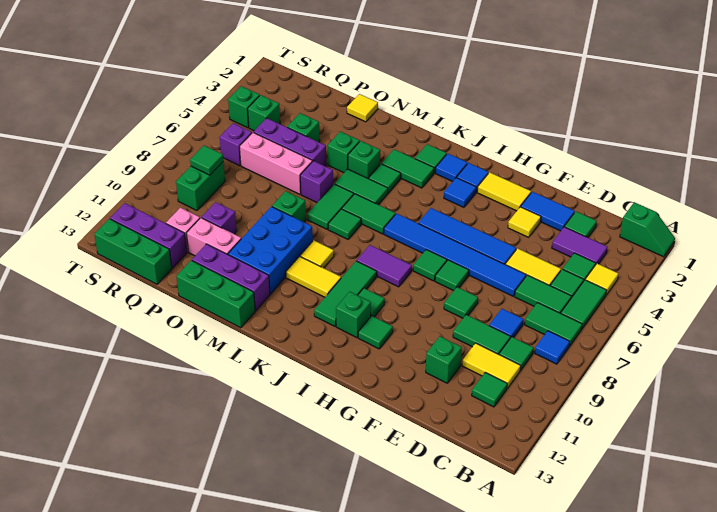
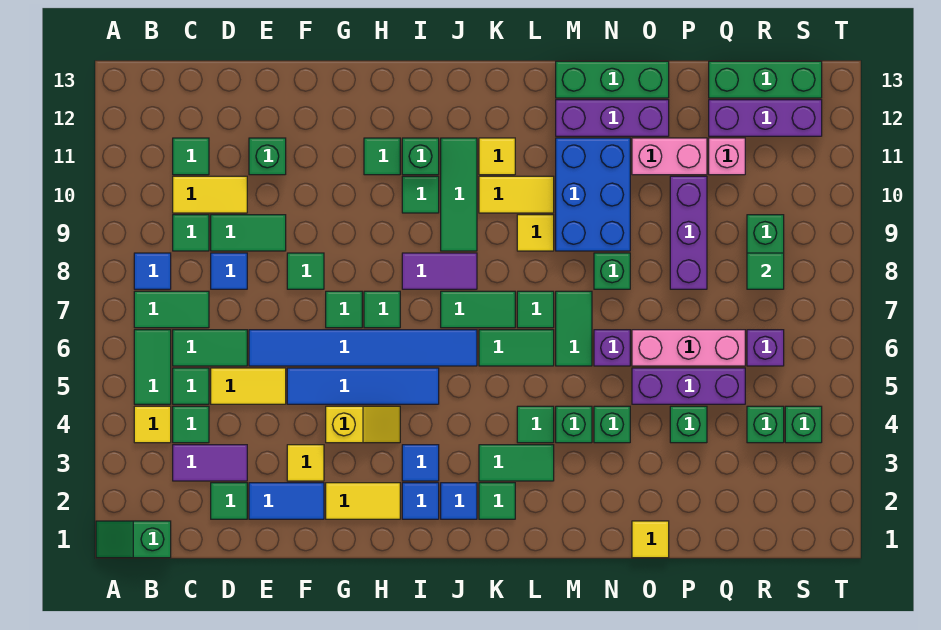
none -> yellow slope G4:H4 level 1 top G
none -> yellow tile K11 level 1
green tile L5:M5 level 1 -> green tile J7:K7 level 1
purple brick P10 level 1 -> purple brick P8:P10 level 1

